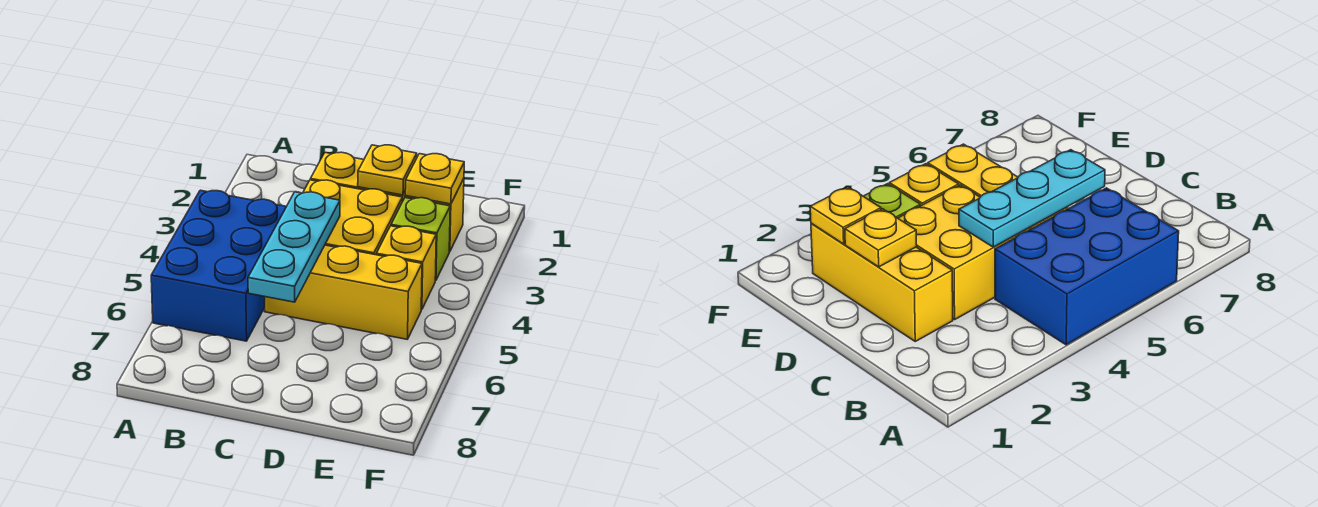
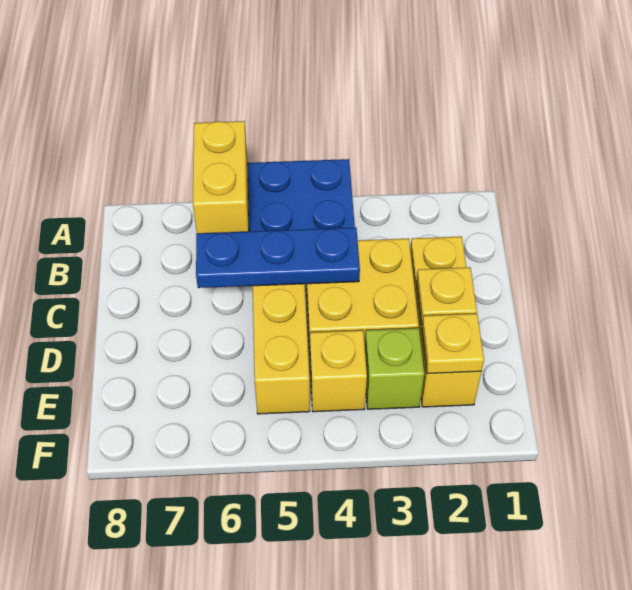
none -> yellow brick A6:B6 level 2
cyan plate C4:C6 level 2 -> blue plate C4:C6 level 2

